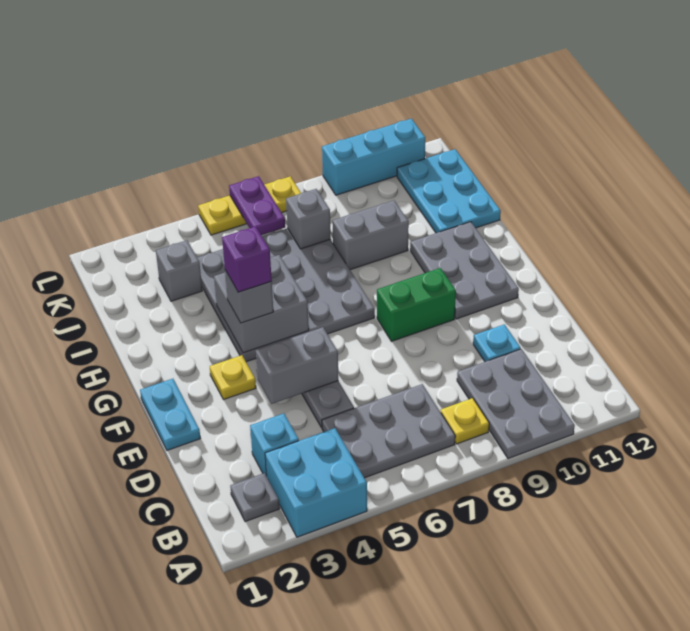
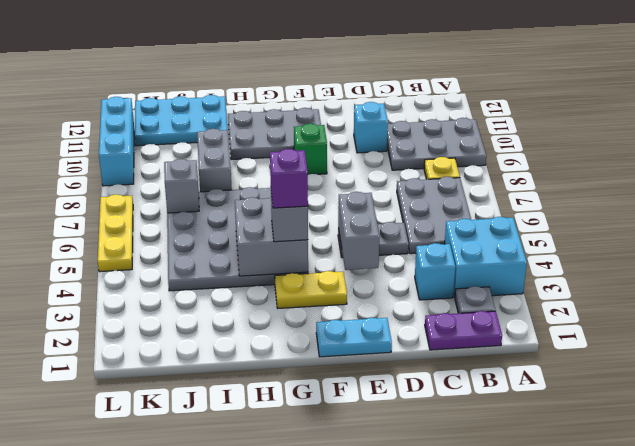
cyan plate D10 level 1 -> cyan brick D10 level 1
yellow plate F3 level 1 -> yellow plate F3:G3 level 1
green brick F8:F9 level 1 -> green brick F9 level 1
grey brick J3 level 1 -> none
purple plate K6:L6 level 2 -> purple plate B1:C1 level 1

